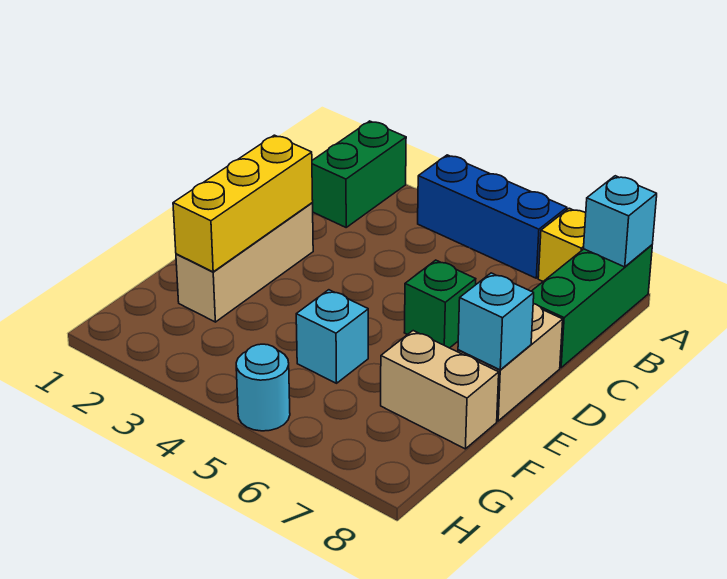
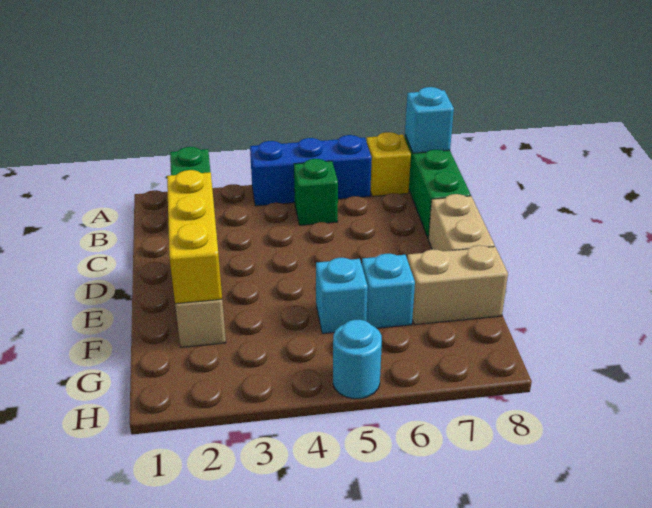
green brick D6 level 1 -> green brick B5 level 1
cyan brick E8 level 2 -> cyan brick F6 level 1

